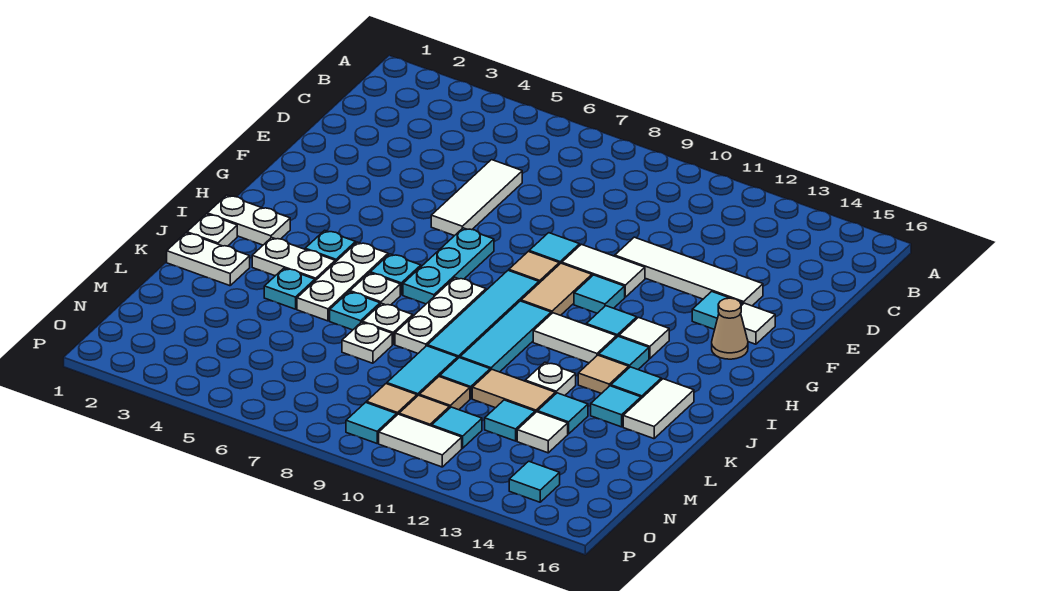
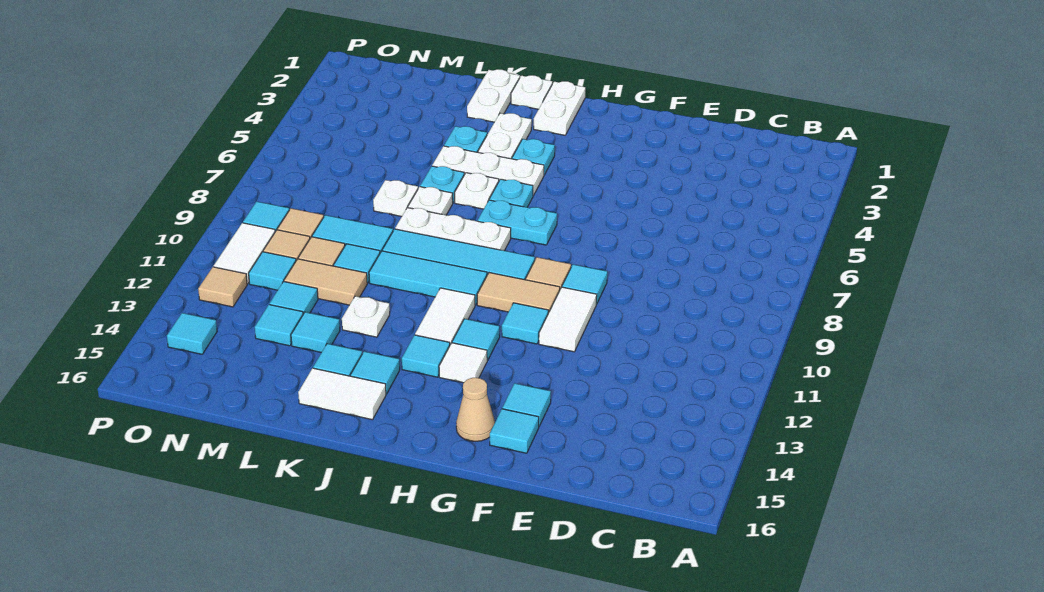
white tile D6:F6 level 1 -> none
white tile E11:E14 level 1 -> none
white tile F15 level 1 -> cyan tile F15 level 1
cyan plate G7:I7 level 1 -> cyan plate H7:I7 level 1
tan tile J13 level 1 -> tan tile O12 level 1
tan tile L11:L12 level 1 -> tan tile L11:M11 level 1
white tile M13 level 1 -> cyan tile M13 level 1

